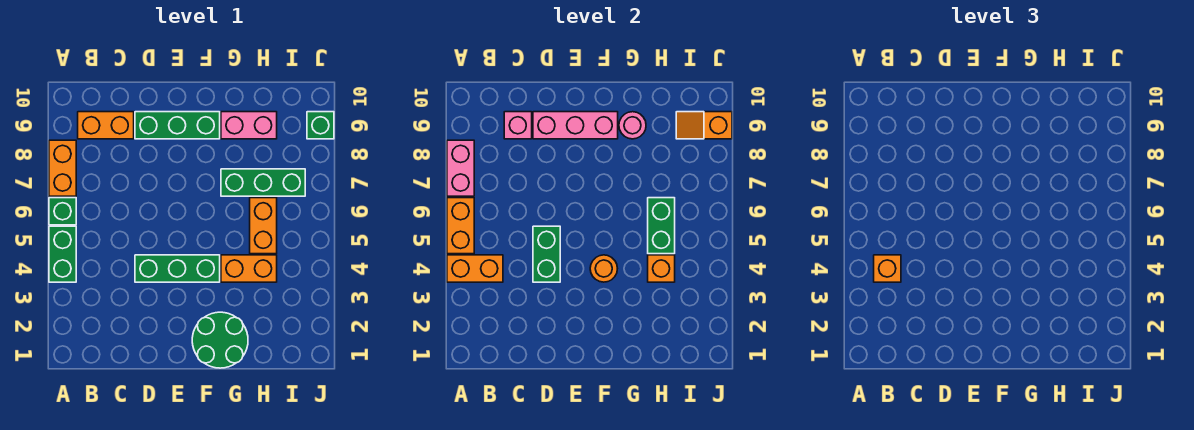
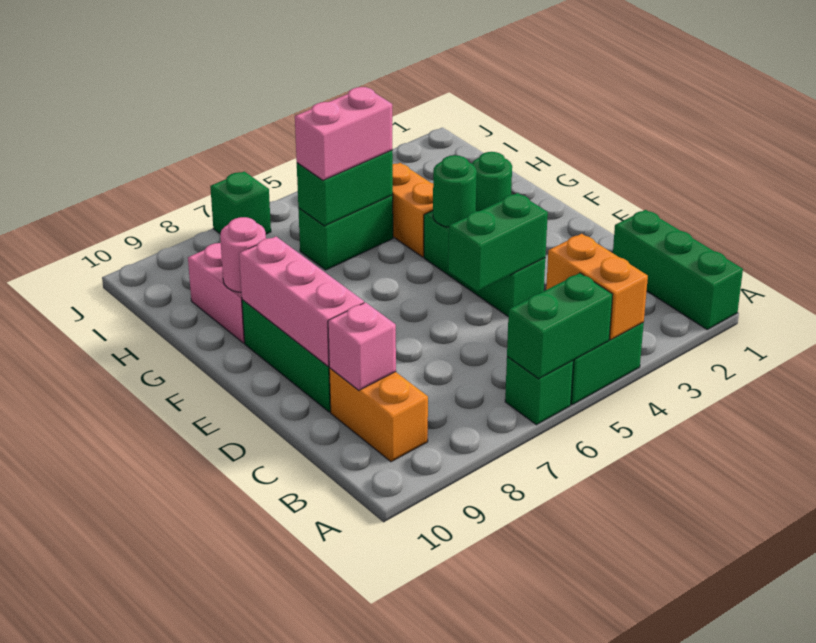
orange brick A5:A6 level 2 -> green brick A5:A6 level 2
orange brick A7:A8 level 1 -> none
pink brick A7:A8 level 2 -> pink brick H5:H6 level 3
orange brick B4 level 3 -> none
green round brick F1:G2 level 1 -> green round brick G2 level 1
orange round brick F4 level 2 -> green round brick F4 level 2
green brick G7:I7 level 1 -> green brick A1:C1 level 1
orange brick H4 level 2 -> none
orange brick H5:H6 level 1 -> green brick H5:H6 level 1
orange slope I9:J9 level 2 top J -> none
green brick J9 level 1 -> green brick J7 level 1

